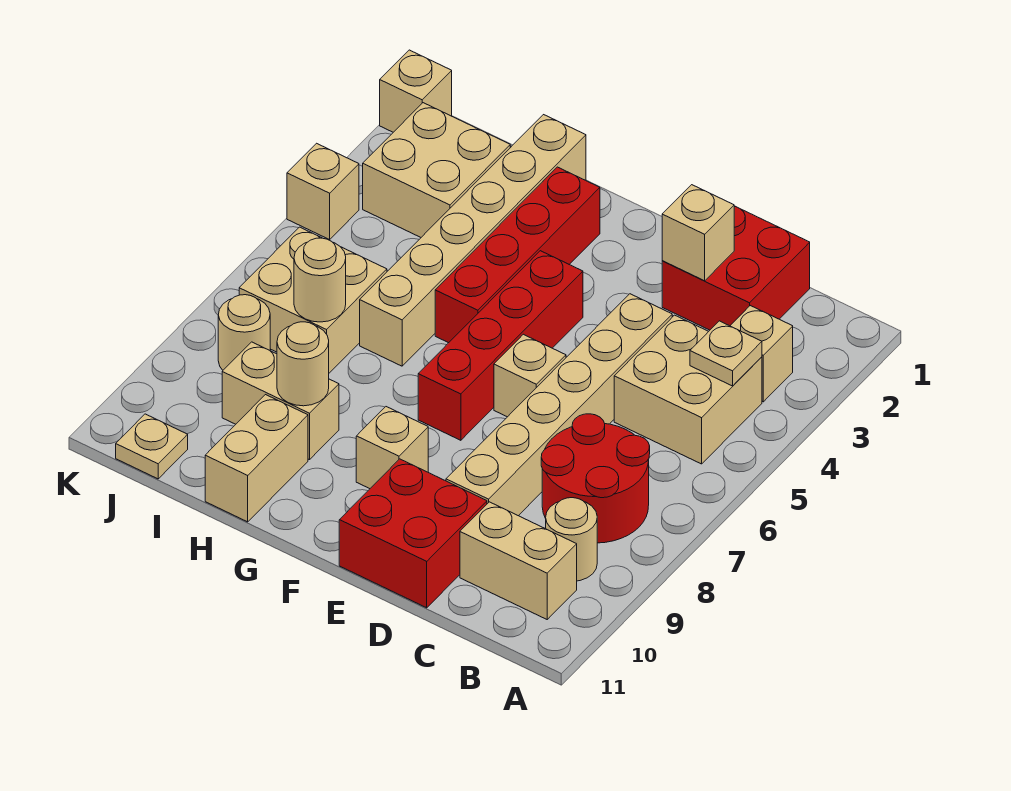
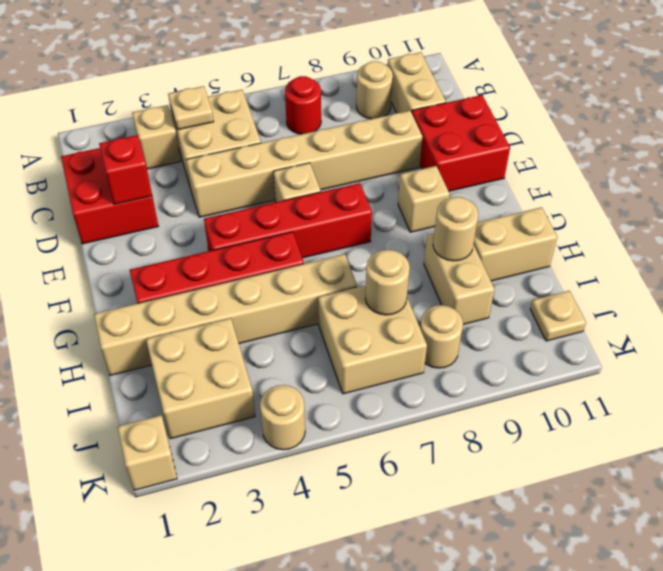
red round brick B7:C8 level 1 -> red round brick B7 level 1
tan brick D2 level 2 -> red brick D2 level 2
tan brick K4 level 1 -> tan round brick K4 level 1

